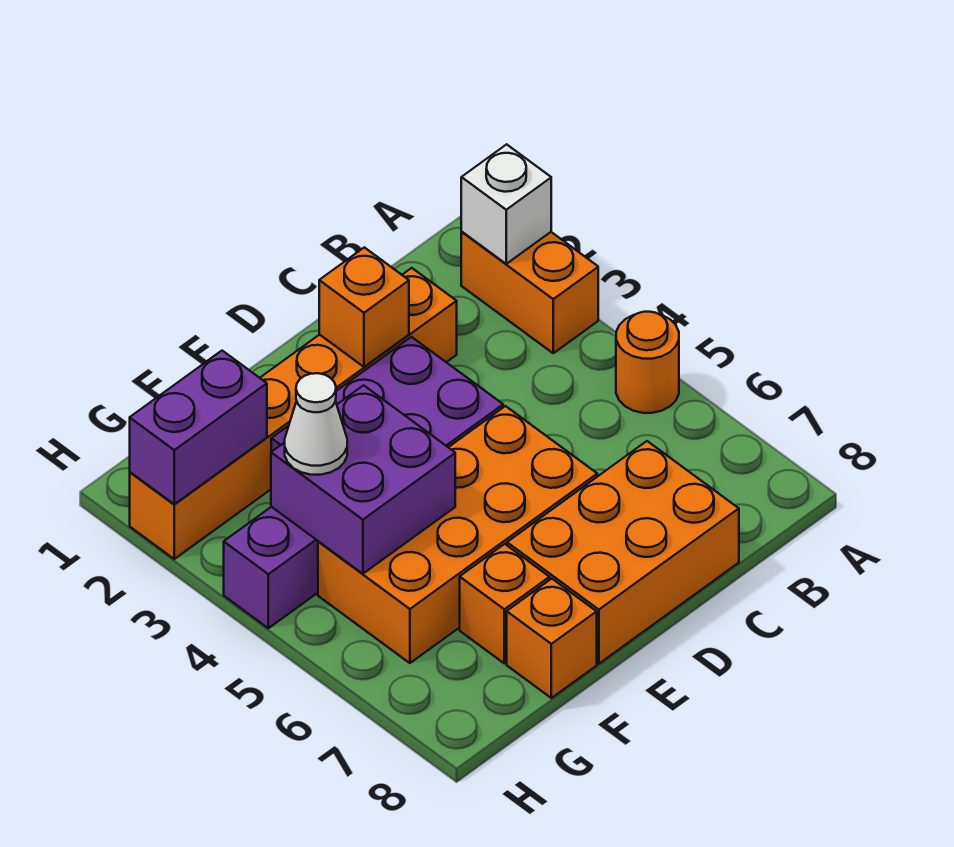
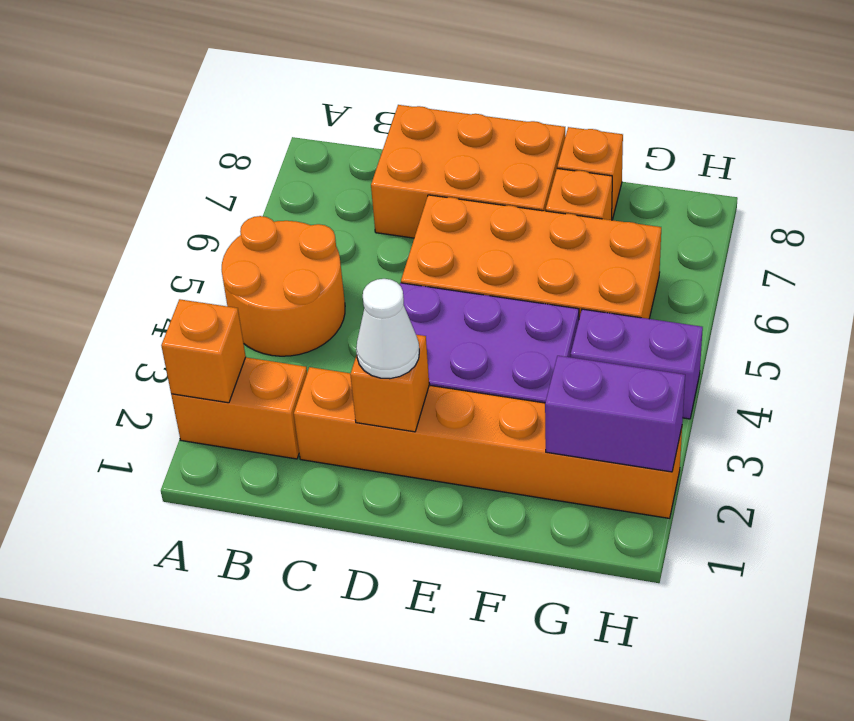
orange brick A2:A3 level 1 -> orange brick A2:B2 level 1
white brick A2 level 2 -> orange brick A2 level 2
orange round brick A5 level 1 -> orange round brick A4:B5 level 1
purple brick F4:G5 level 2 -> none
white cone G4 level 3 -> white cone D2 level 3

